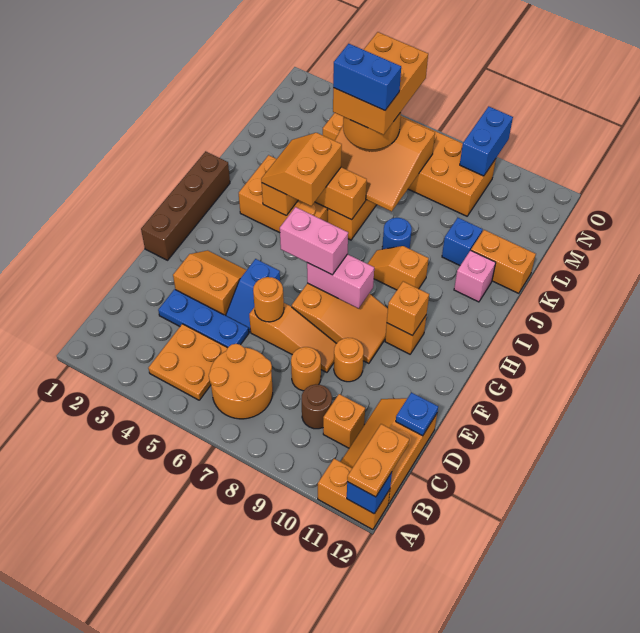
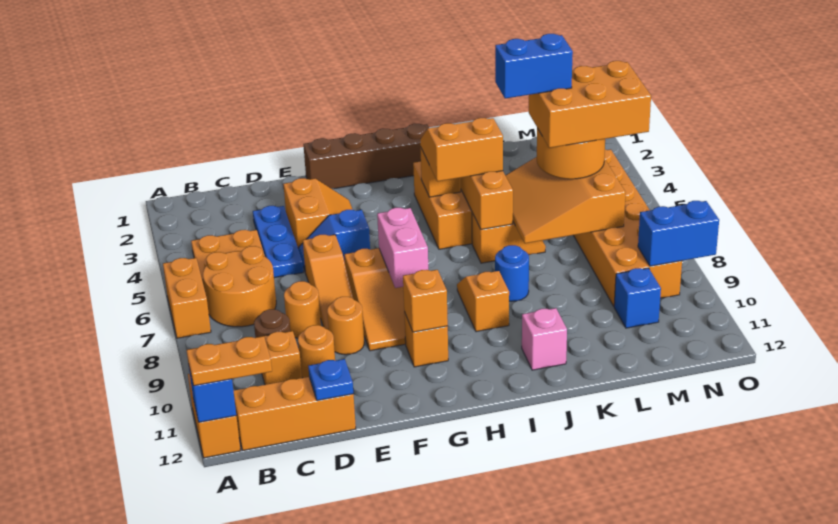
orange round brick E6 level 2 -> orange round brick D10 level 1
pink brick G6:G7 level 3 -> none
blue brick K10 level 1 -> blue brick M10 level 1
orange brick K11:K12 level 1 -> orange brick A6:A7 level 1
blue brick L5:L6 level 5 -> blue brick K5:L5 level 5

